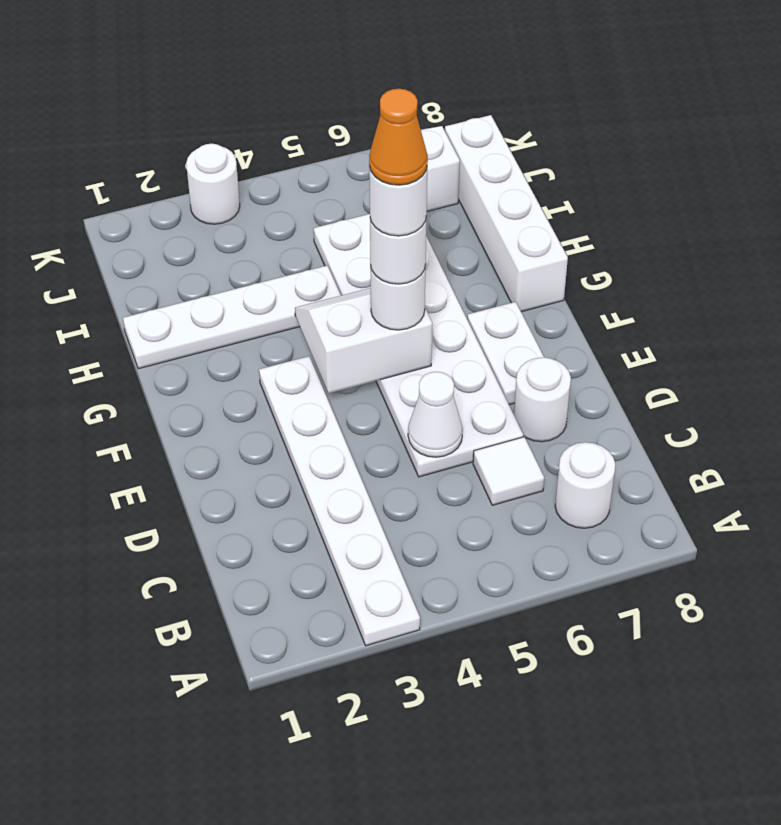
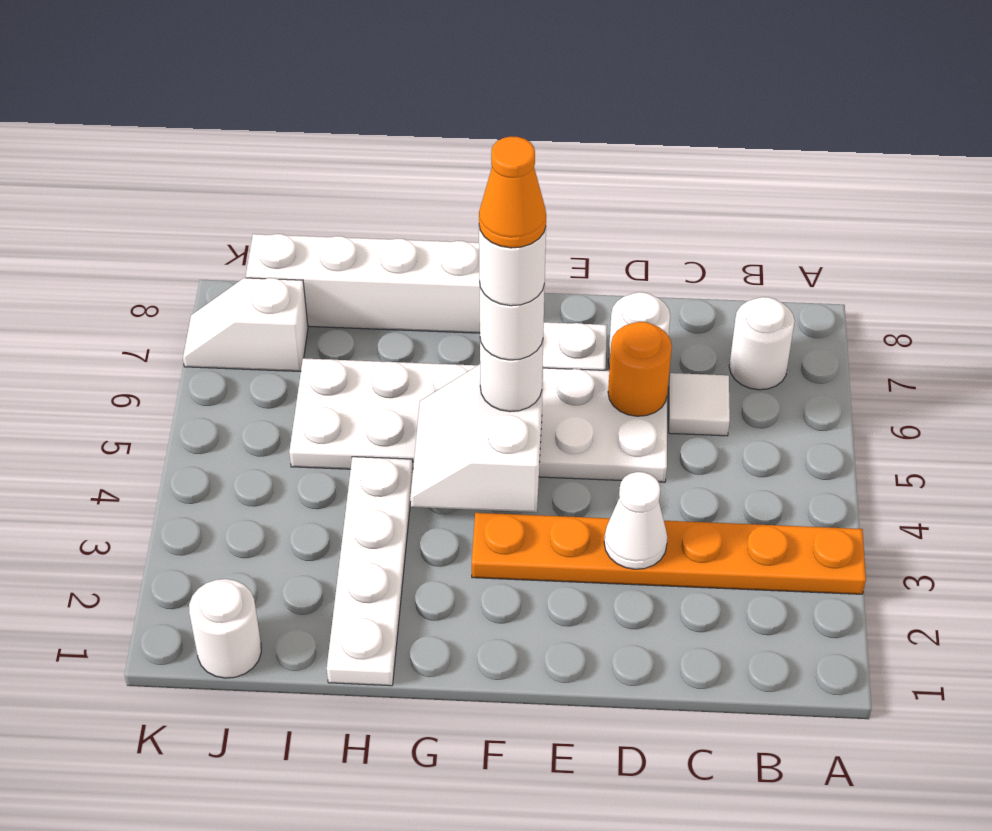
white plate A3:F3 level 1 -> orange plate A3:F3 level 1
white cone D5 level 2 -> white cone D3 level 2
none -> orange round brick D6 level 2
white round brick K3 level 1 -> white round brick J1 level 1

